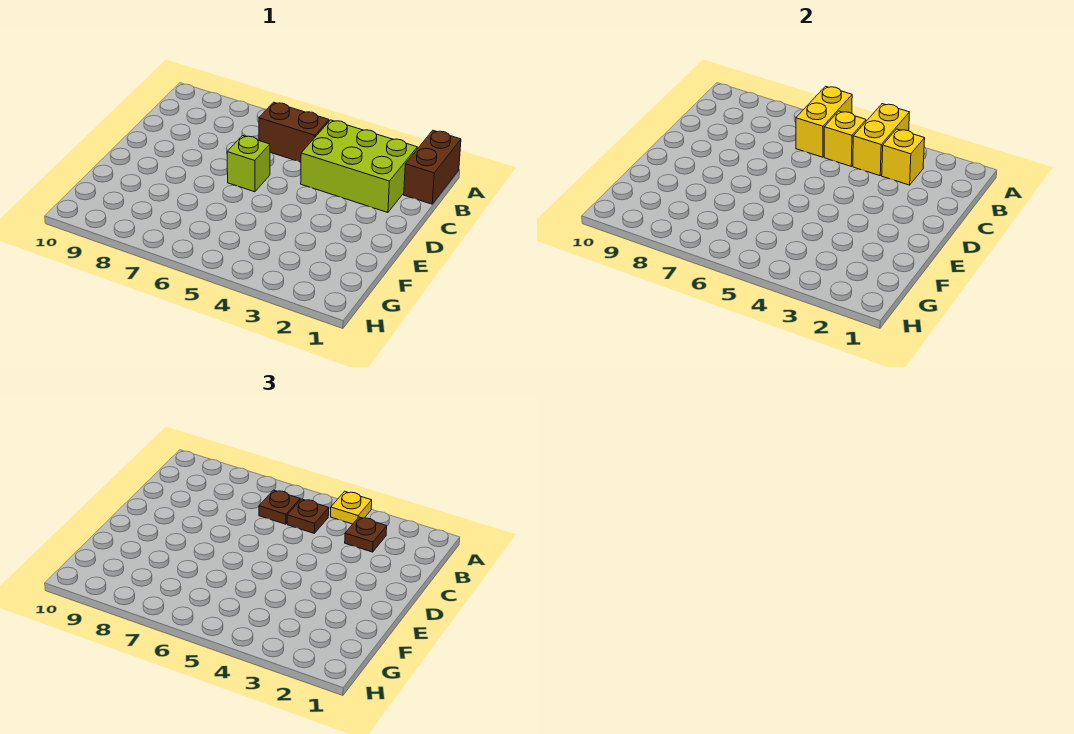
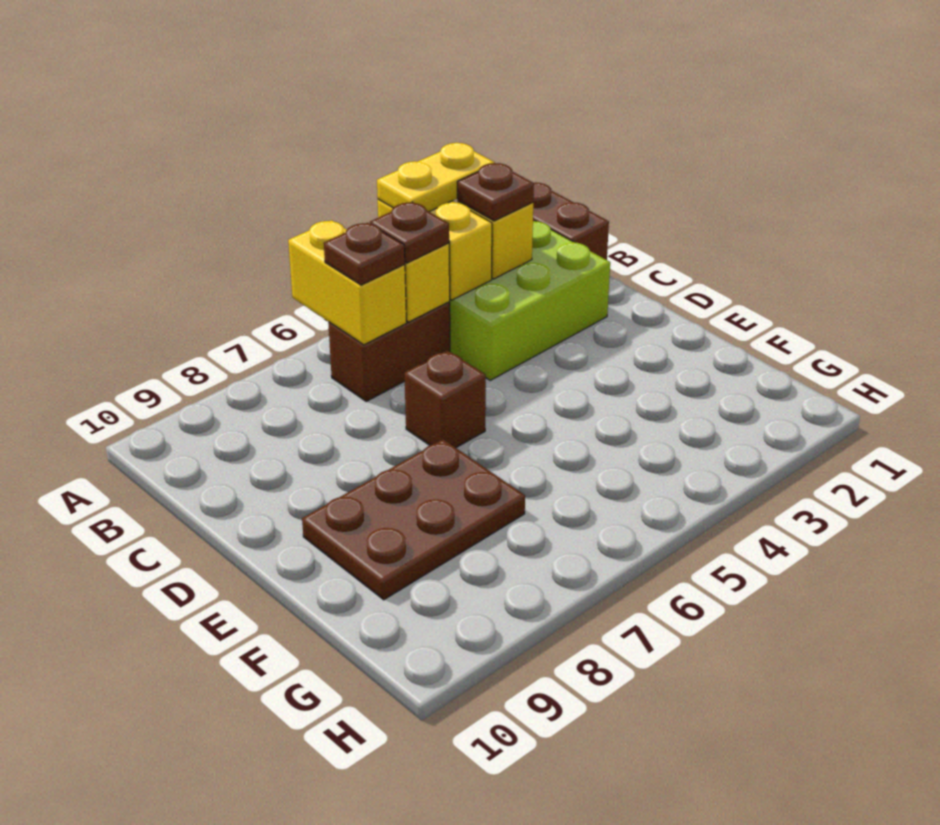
yellow plate A4 level 3 -> yellow plate A3:A4 level 3
lime brick D6 level 1 -> brown brick D6 level 1
none -> brown plate E7:F9 level 1

